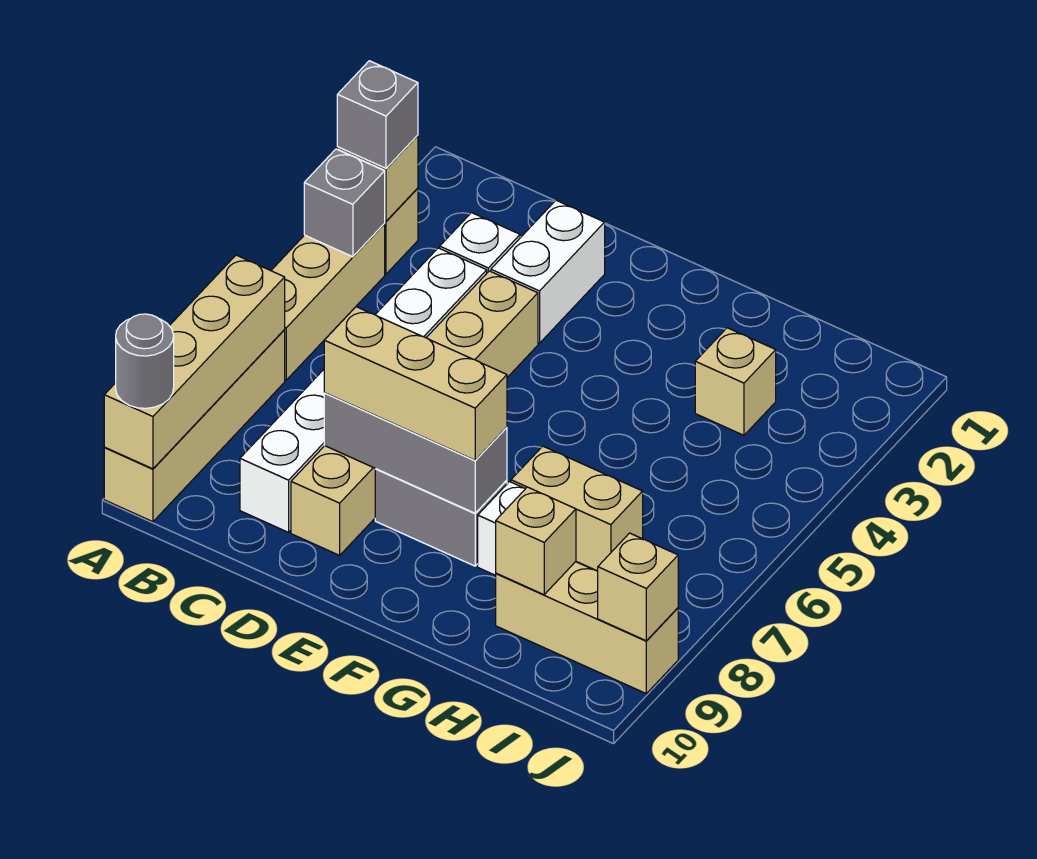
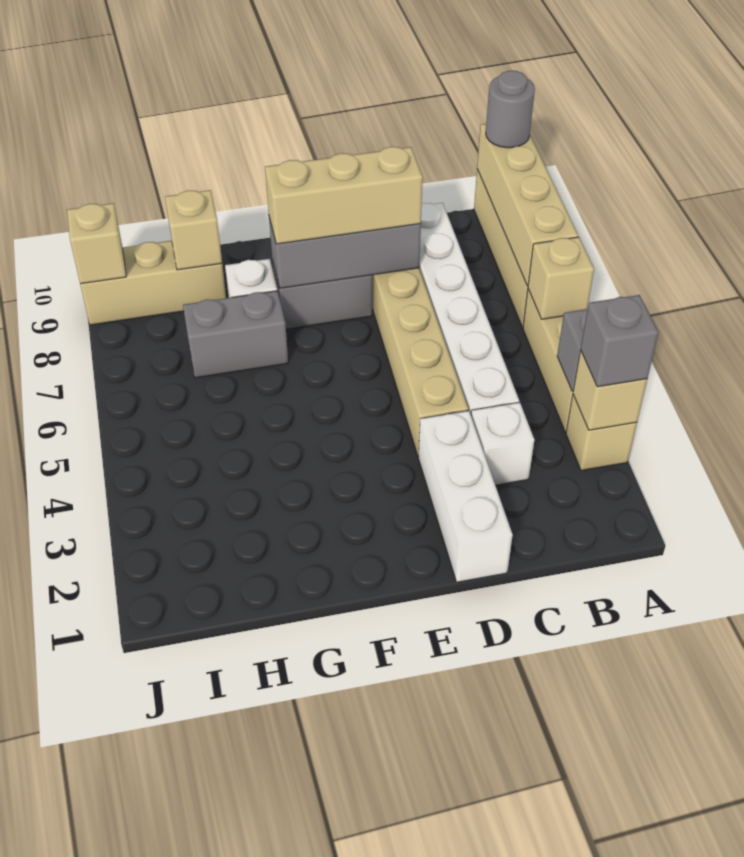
white brick D2:D3 level 1 -> white brick D1:D3 level 1
tan brick G7:H7 level 1 -> grey brick G7:H7 level 1
tan brick H3 level 1 -> tan brick A6 level 2

